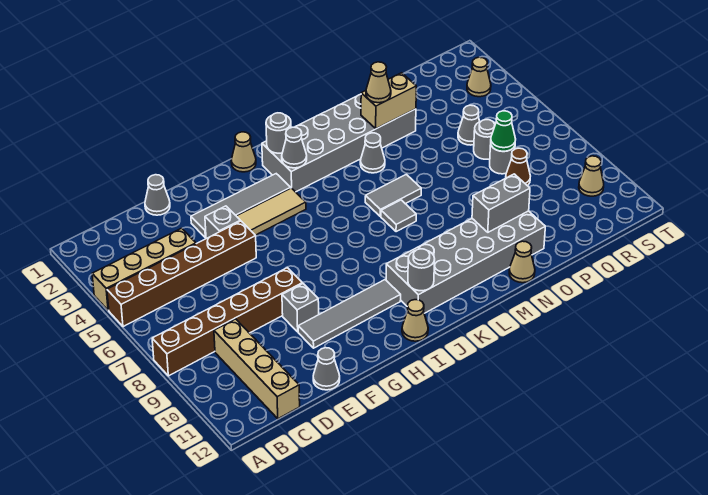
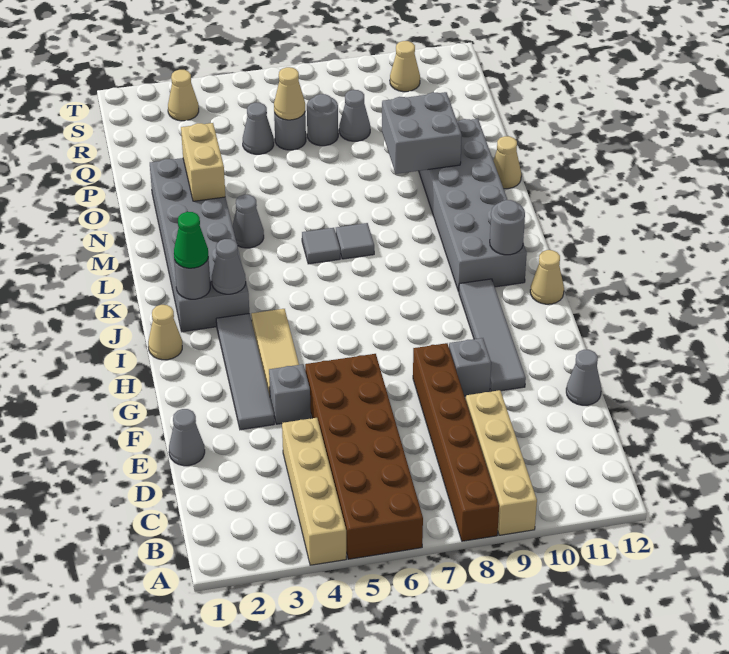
brown brick A5:F5 level 1 -> brown brick A5:F6 level 1
tan brick C9:C12 level 1 -> tan brick A9:D9 level 1
grey tile L6:M6 level 1 -> grey tile L6 level 1
tan cone N3 level 3 -> tan cone Q6 level 2
grey brick N10:O10 level 2 -> grey brick N9:O10 level 2
green cone Q7 level 2 -> green cone J2 level 3
brown cone Q8 level 1 -> grey cone Q8 level 1

